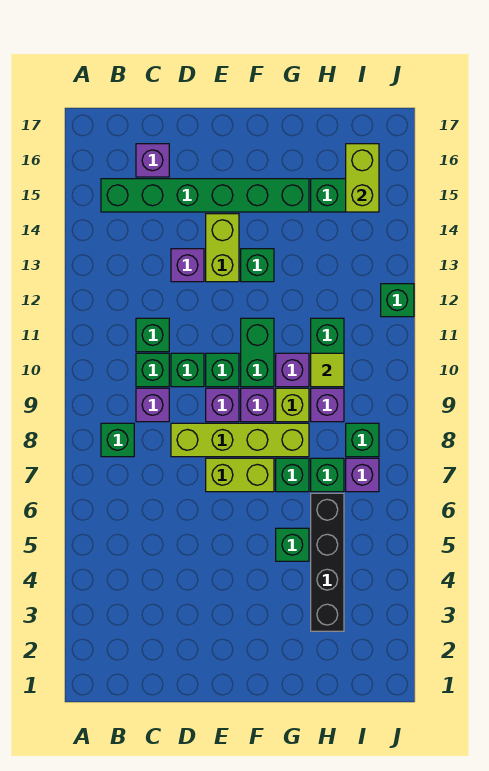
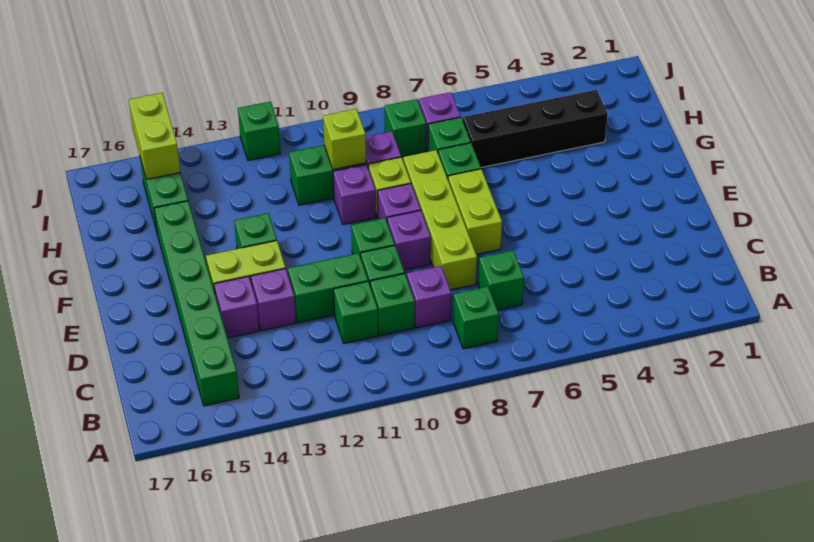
purple brick C16 level 1 -> purple brick D14 level 1
green brick F10:F11 level 1 -> green brick D11:D12 level 1
green brick G5 level 1 -> green brick C7 level 1
lime tile H10 level 2 -> lime brick H10 level 2
lime brick I15:I16 level 2 -> lime brick I15:J15 level 2

